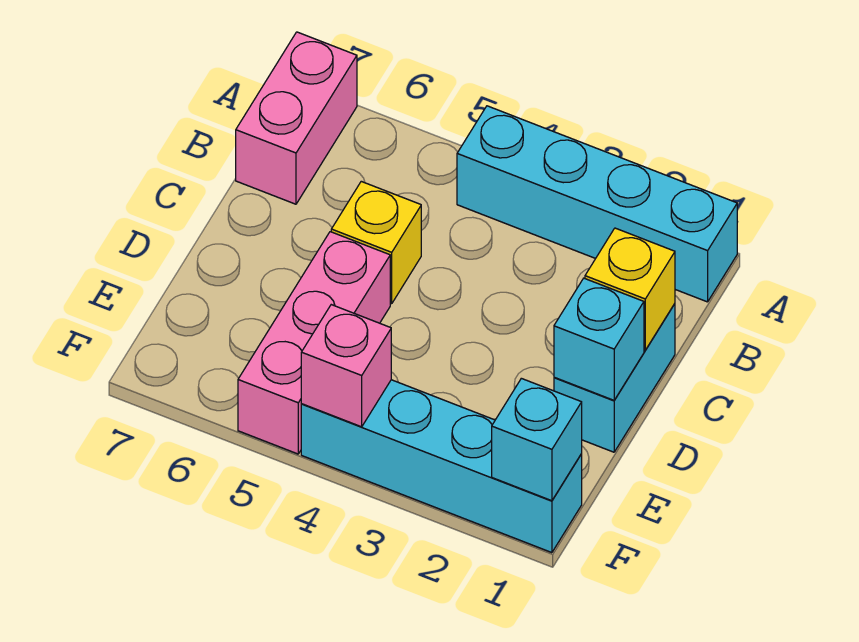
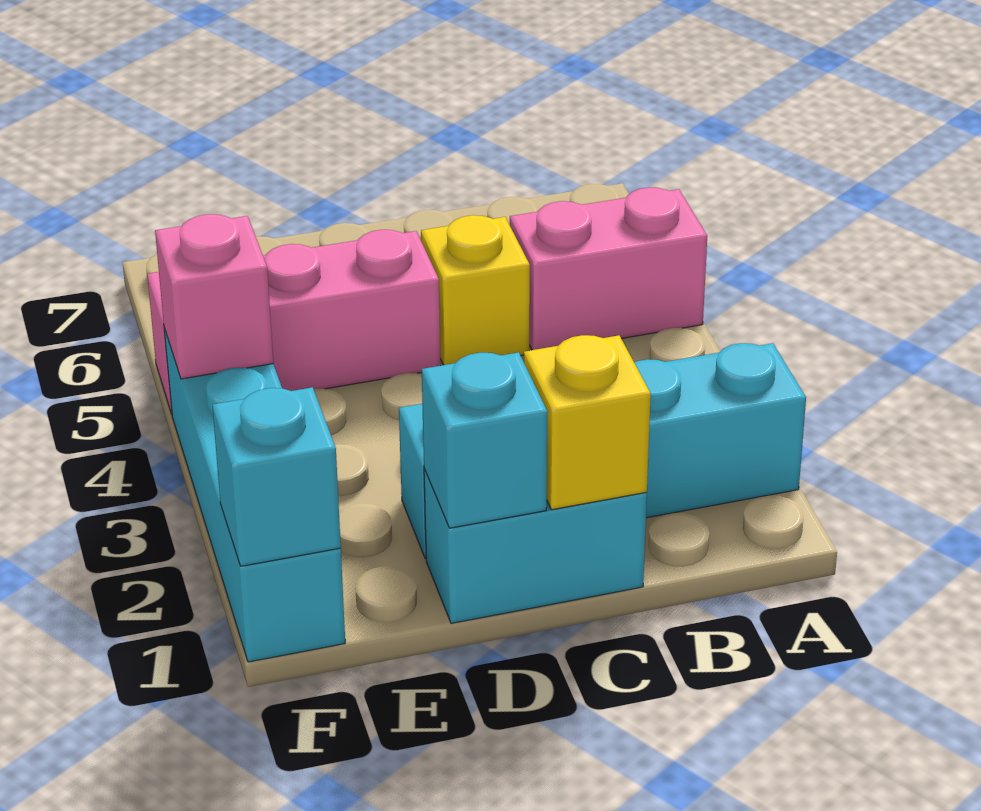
cyan brick A1:A4 level 1 -> cyan brick A2:D2 level 1
pink brick A7:B7 level 1 -> pink brick A5:B5 level 1

